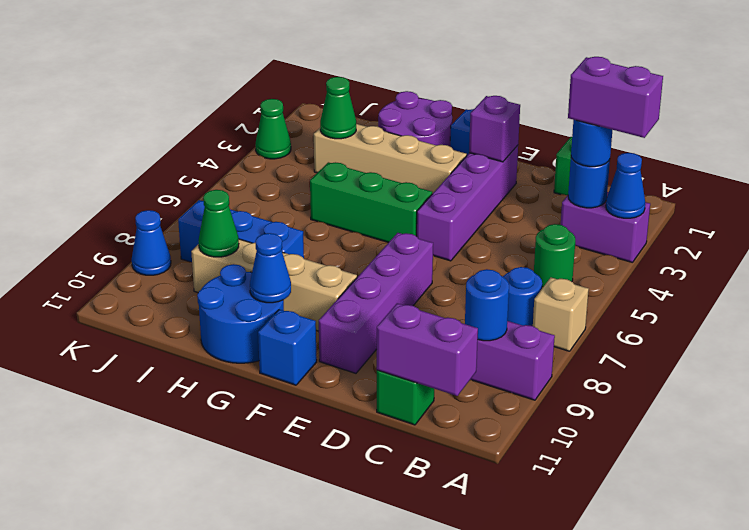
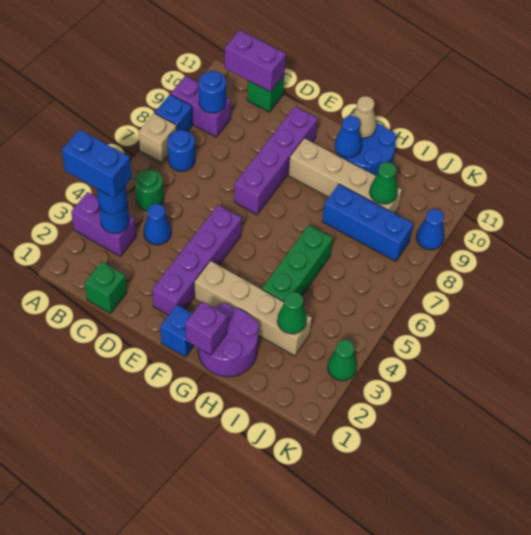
blue cone A3 level 2 -> blue cone C4 level 1
purple brick A3:B3 level 4 -> blue brick A3:B3 level 4
purple brick E2 level 2 -> purple brick G1 level 2
green brick F5:H5 level 1 -> green brick H4:H6 level 1
blue brick F11 level 1 -> blue brick A8 level 1
none -> tan cone G11 level 2

